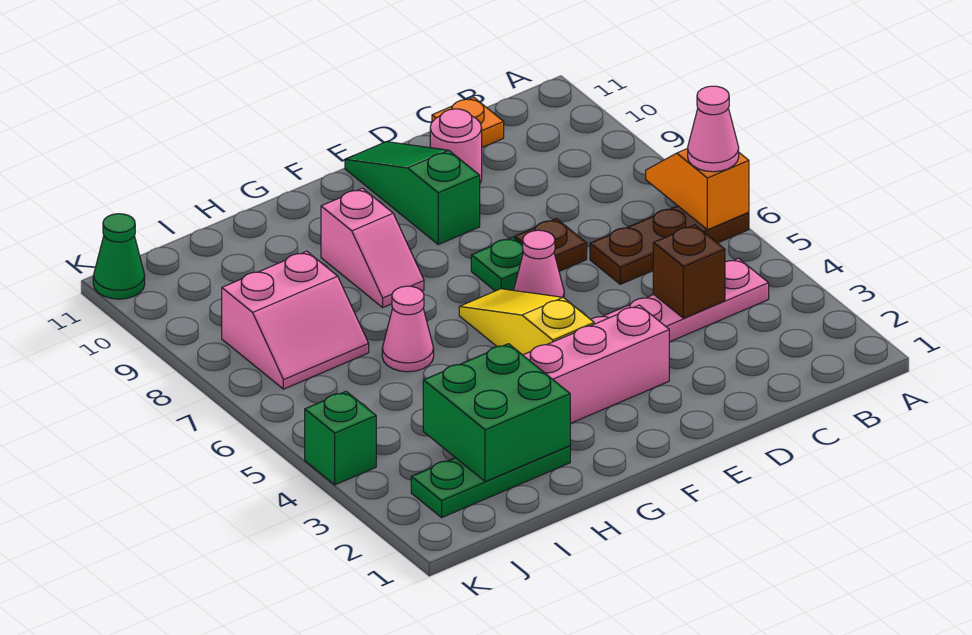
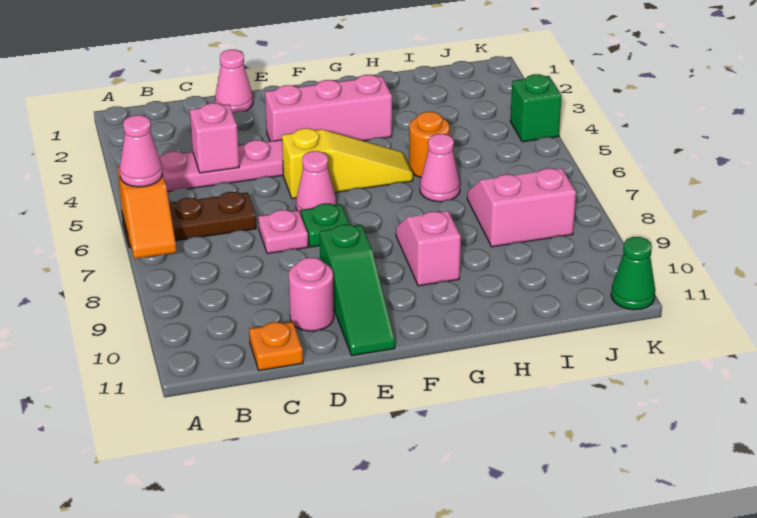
brown brick C4 level 2 -> pink brick C4 level 2
none -> pink cone D1 level 1
brown plate D7 level 1 -> pink plate D7 level 1
yellow slope F4:F6 level 1 top 4 -> yellow slope E5:G5 level 1 top E
green plate H2:J2 level 1 -> none
green brick H2:I3 level 2 -> none
none -> orange round brick H5 level 1

